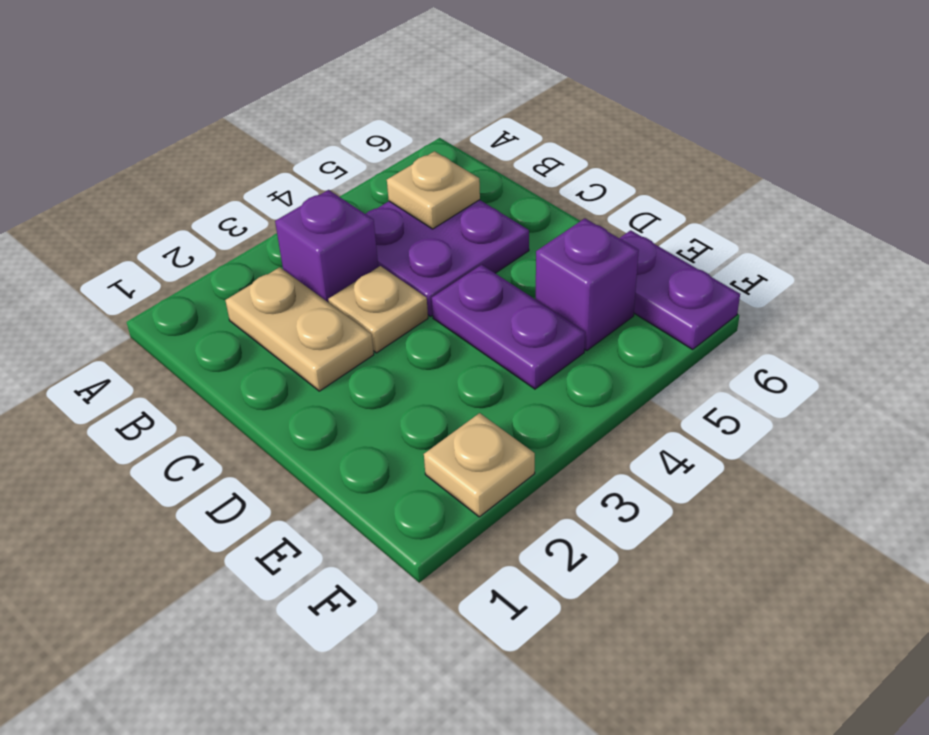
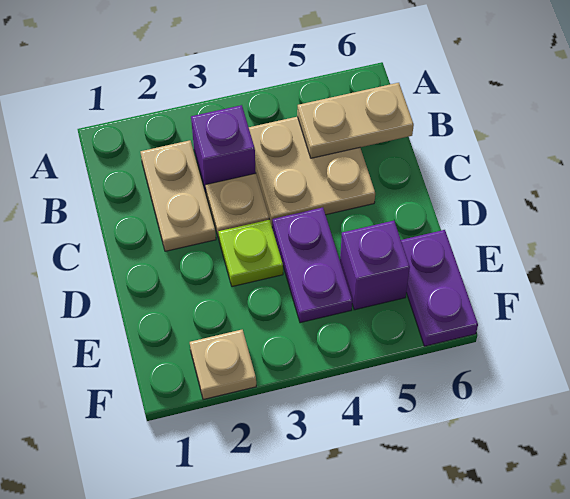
purple plate B4:C5 level 1 -> tan plate B4:C5 level 1
tan plate B5 level 2 -> tan plate B5:B6 level 2
none -> lime plate D3 level 1

